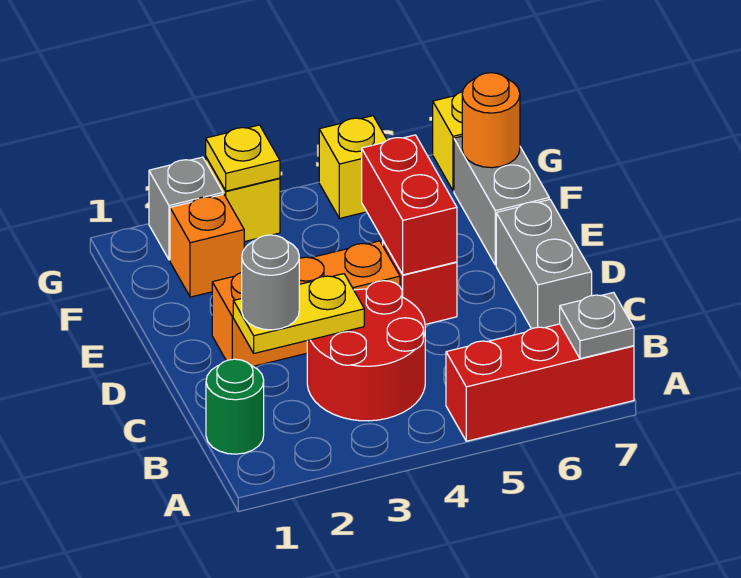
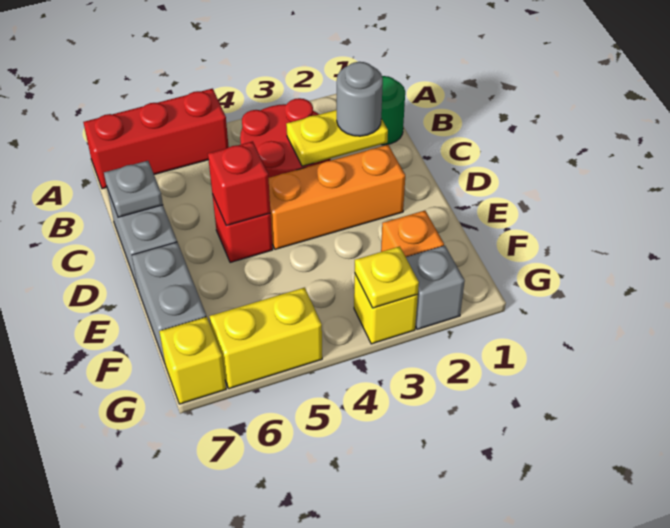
grey plate A7 level 2 -> grey plate C7 level 2
red brick D5:E5 level 2 -> red brick D5 level 2
orange round brick F7 level 2 -> none
yellow brick G5 level 1 -> yellow brick G5:G6 level 1

